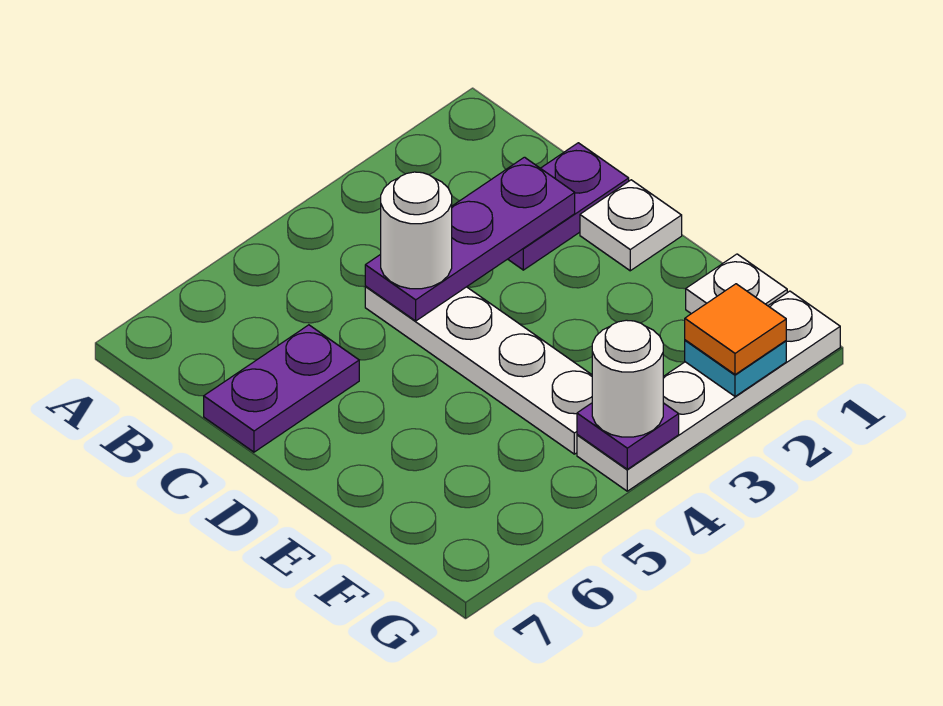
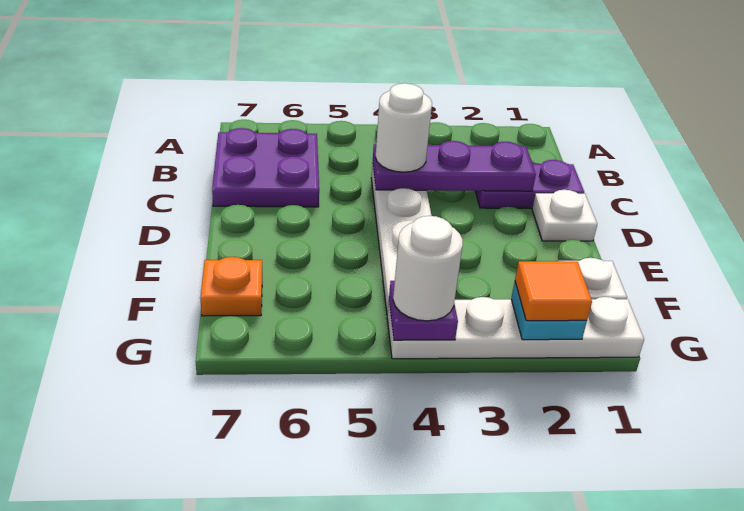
purple plate C6:C7 level 1 -> purple plate B6:C7 level 1
none -> orange plate F7 level 1

